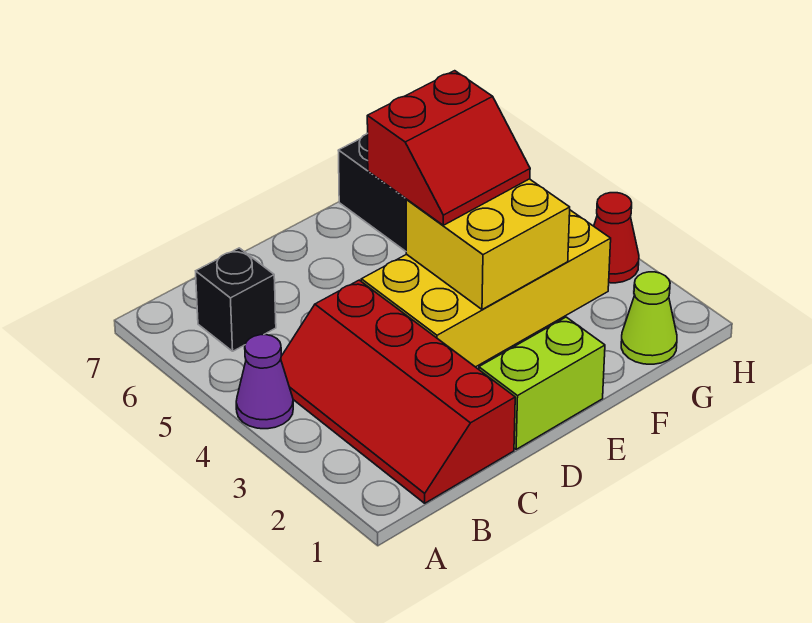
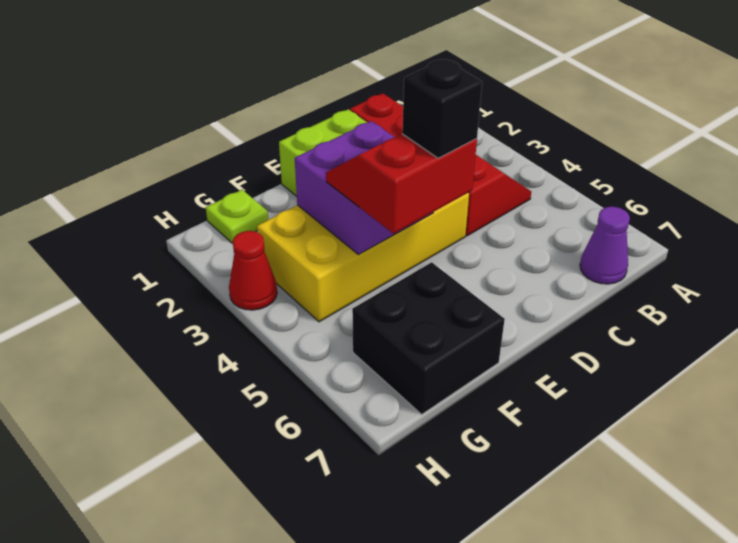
purple cone A4 level 1 -> purple cone B7 level 1
black brick B6 level 1 -> black brick E5 level 4
yellow brick E3:F4 level 2 -> purple brick E3:F4 level 2
lime cone G1 level 1 -> lime plate G1 level 1

